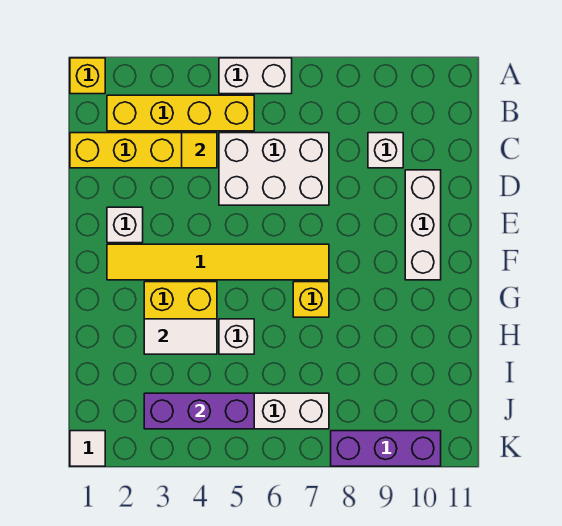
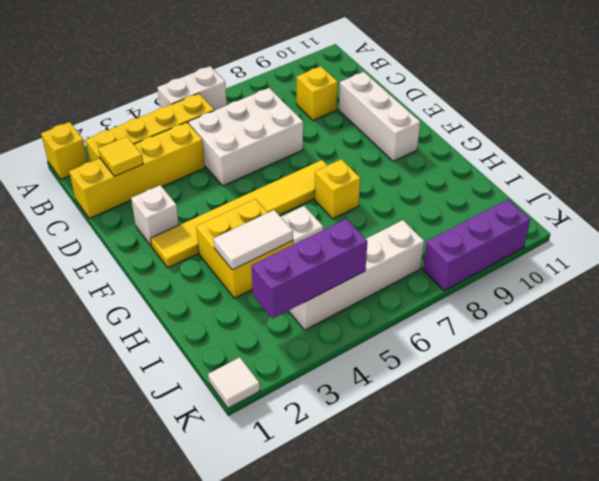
yellow tile C4 level 2 -> yellow tile C2 level 2
white brick C9 level 1 -> yellow brick C9 level 1

